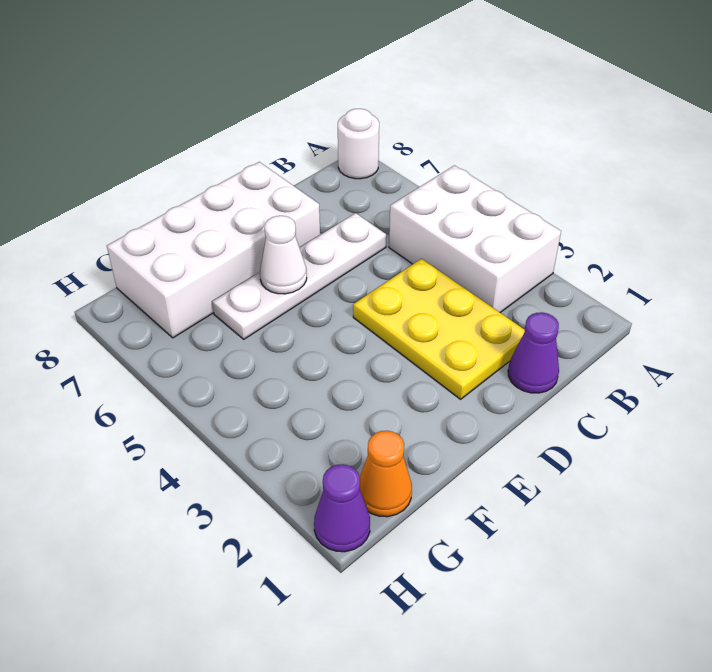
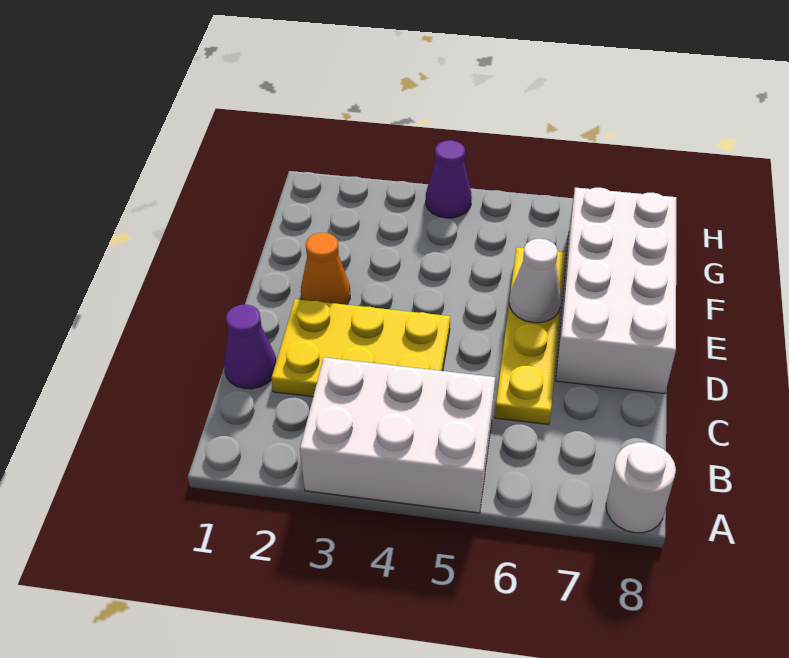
white plate C6:F6 level 1 -> yellow plate C6:F6 level 1
orange cone G1 level 1 -> orange cone E2 level 1
purple cone H1 level 1 -> purple cone H4 level 1

